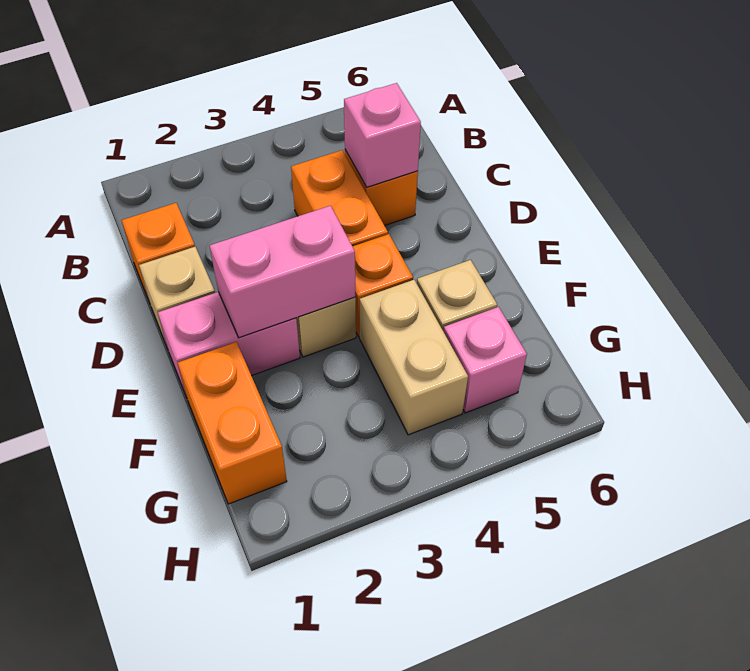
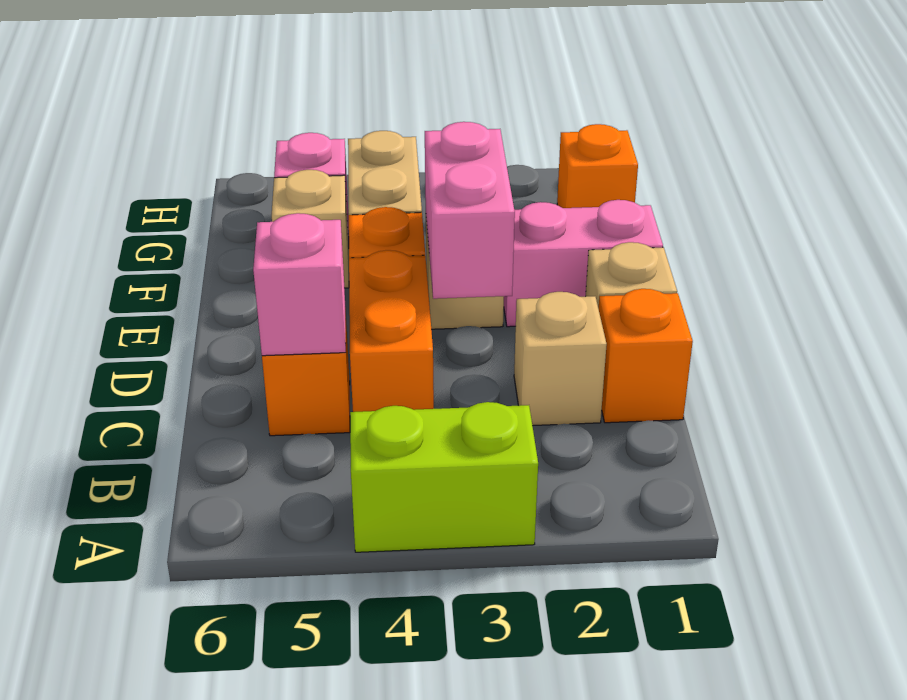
none -> lime brick A3:A4 level 1
none -> tan brick C2 level 1
pink brick E2:E3 level 2 -> pink brick D3:E3 level 2
orange brick F1:G1 level 1 -> orange brick G1 level 1

